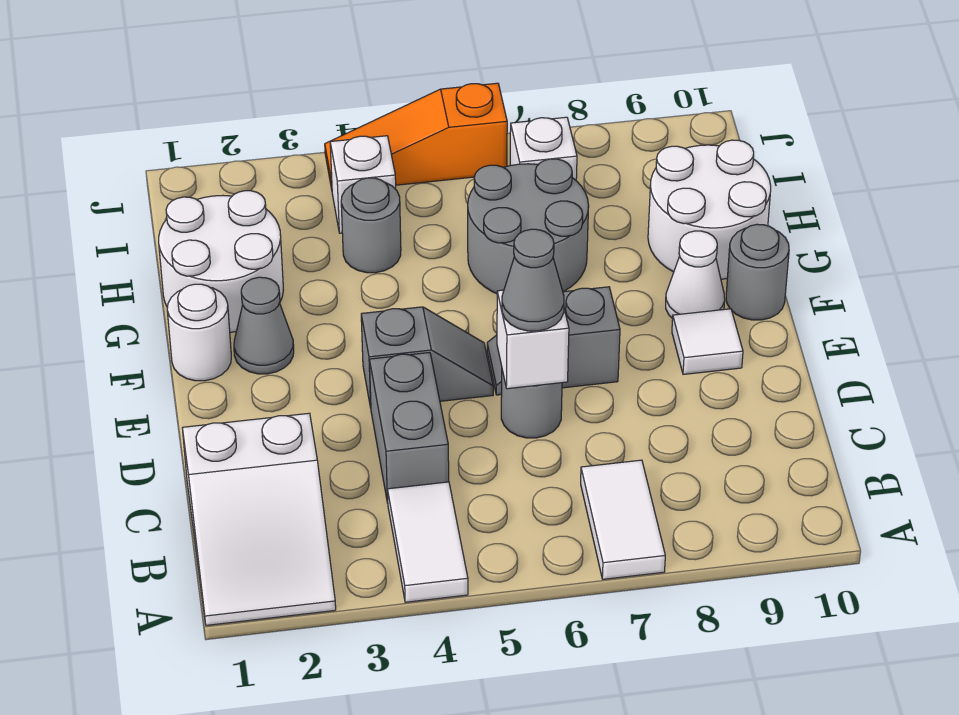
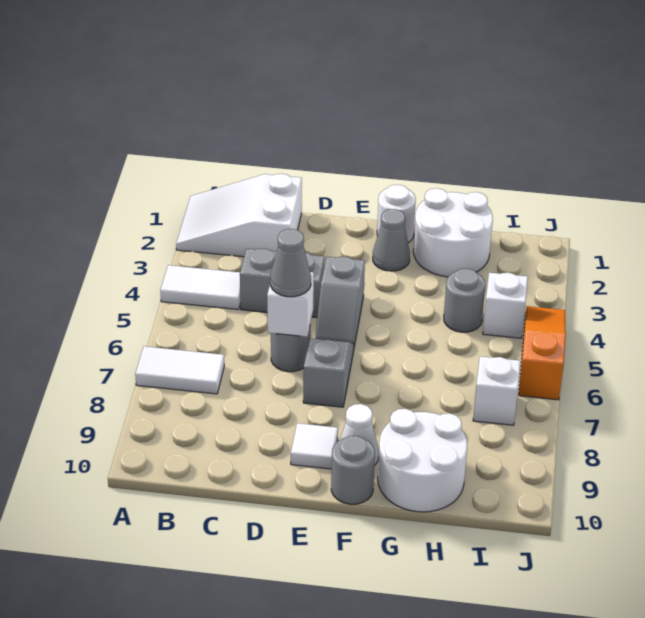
grey round brick G6:H7 level 1 -> none

